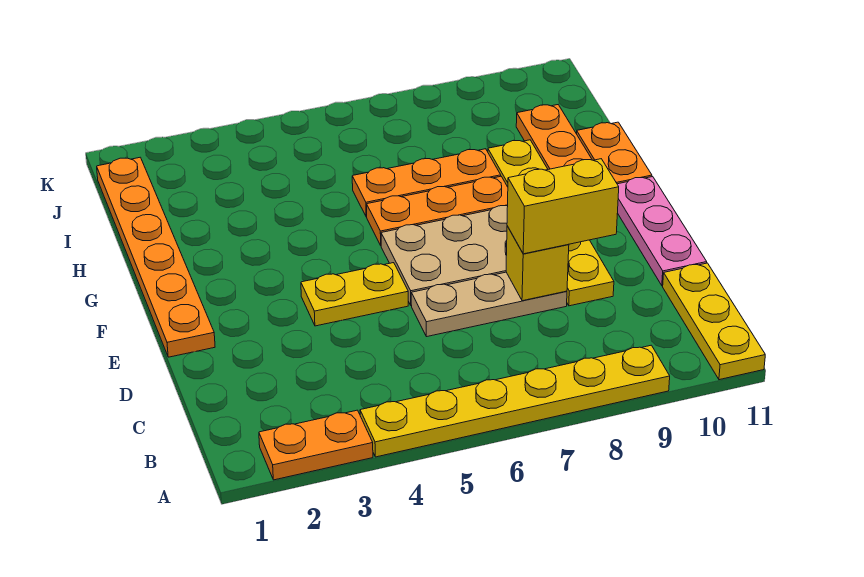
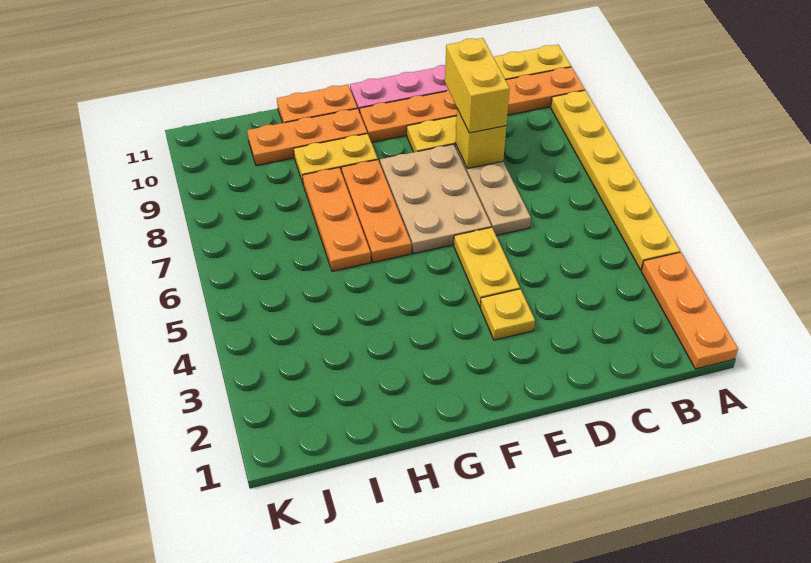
orange plate A2:A3 level 1 -> orange plate A1:A3 level 1
orange plate E1:J1 level 1 -> orange plate A10:F10 level 1
none -> yellow plate E3 level 1

